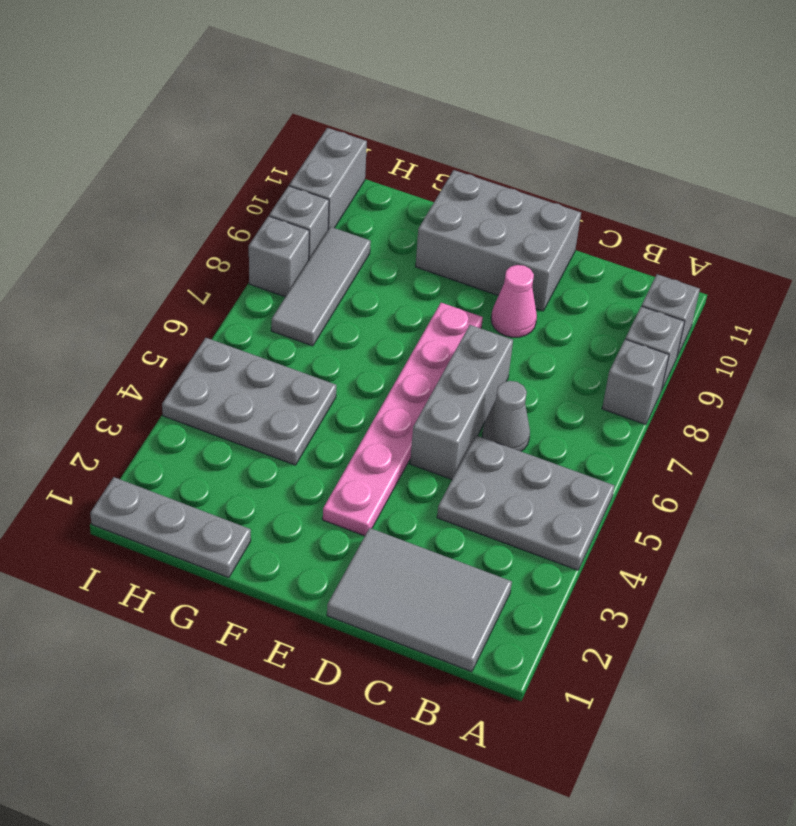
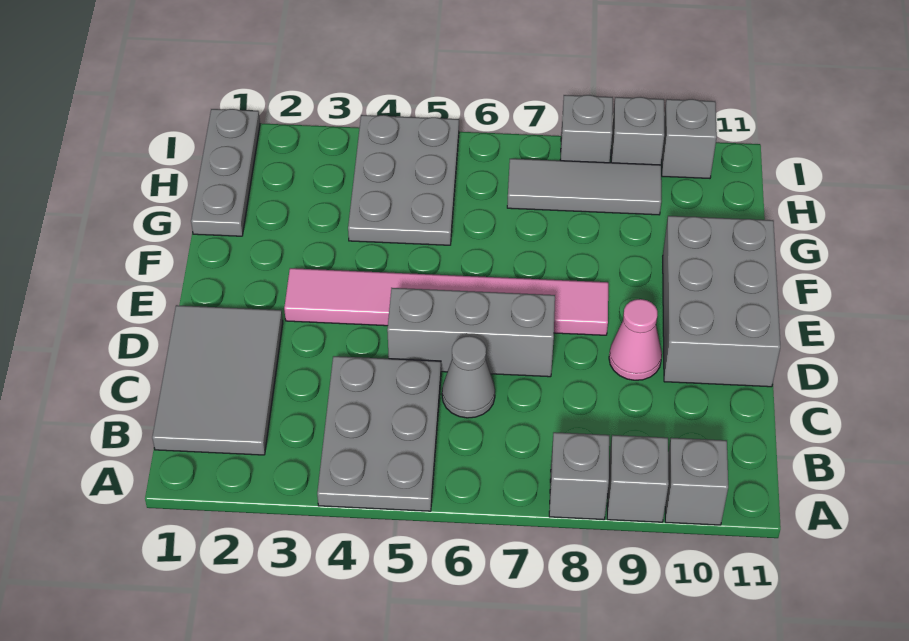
pink plate E3:E8 level 1 -> pink tile E3:E8 level 1
grey brick I10:I11 level 1 -> grey brick I10 level 1

